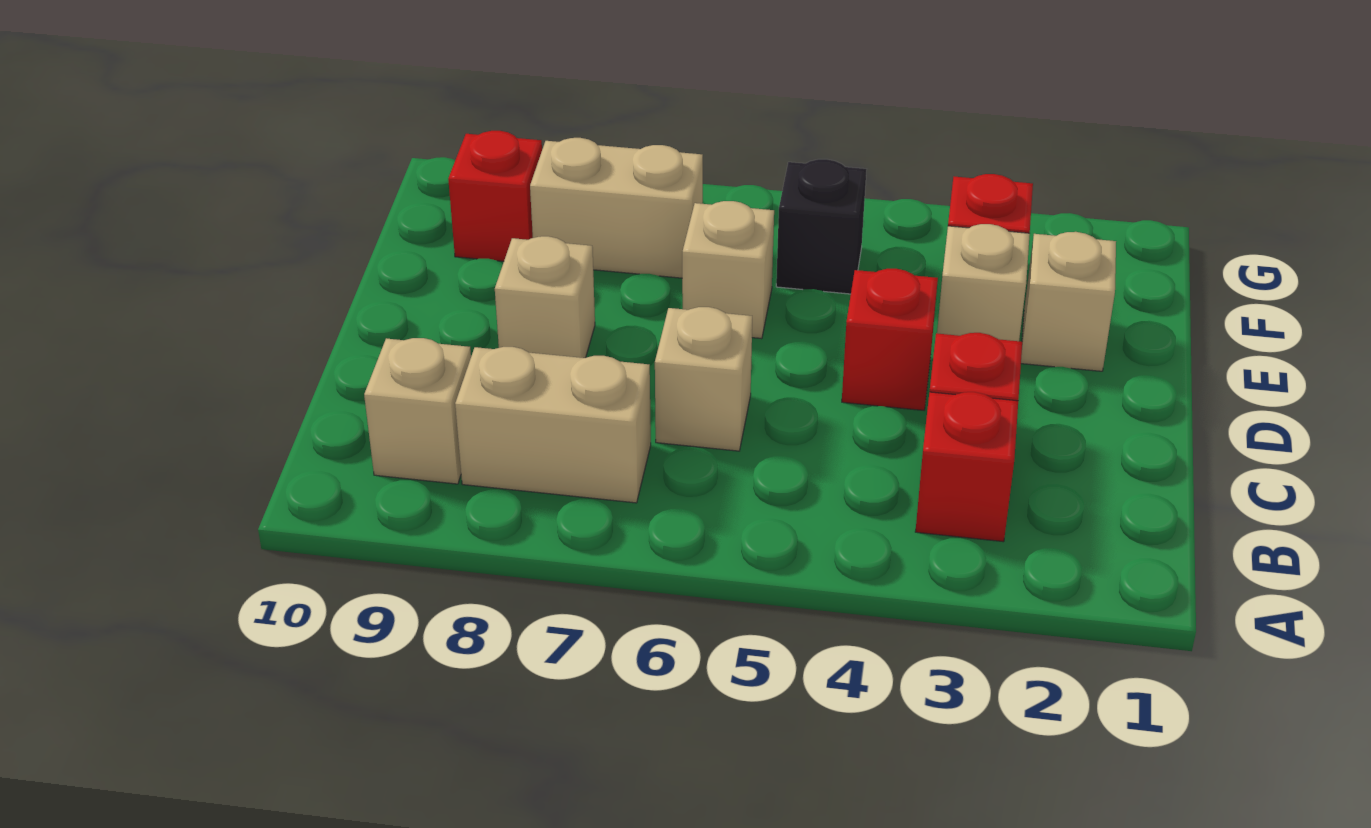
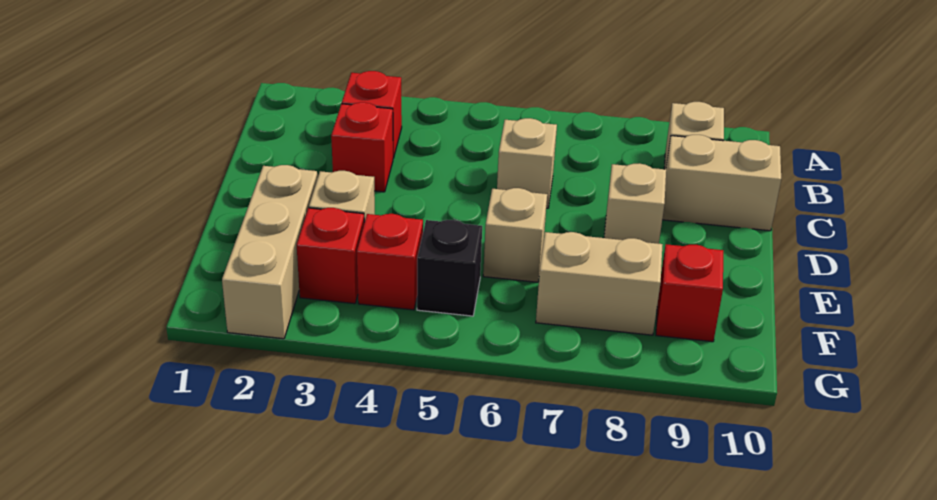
tan brick B7:B8 level 1 -> tan brick C9:C10 level 1
red brick D4 level 1 -> red brick F4 level 1
tan brick E2 level 1 -> tan brick E2:G2 level 1

